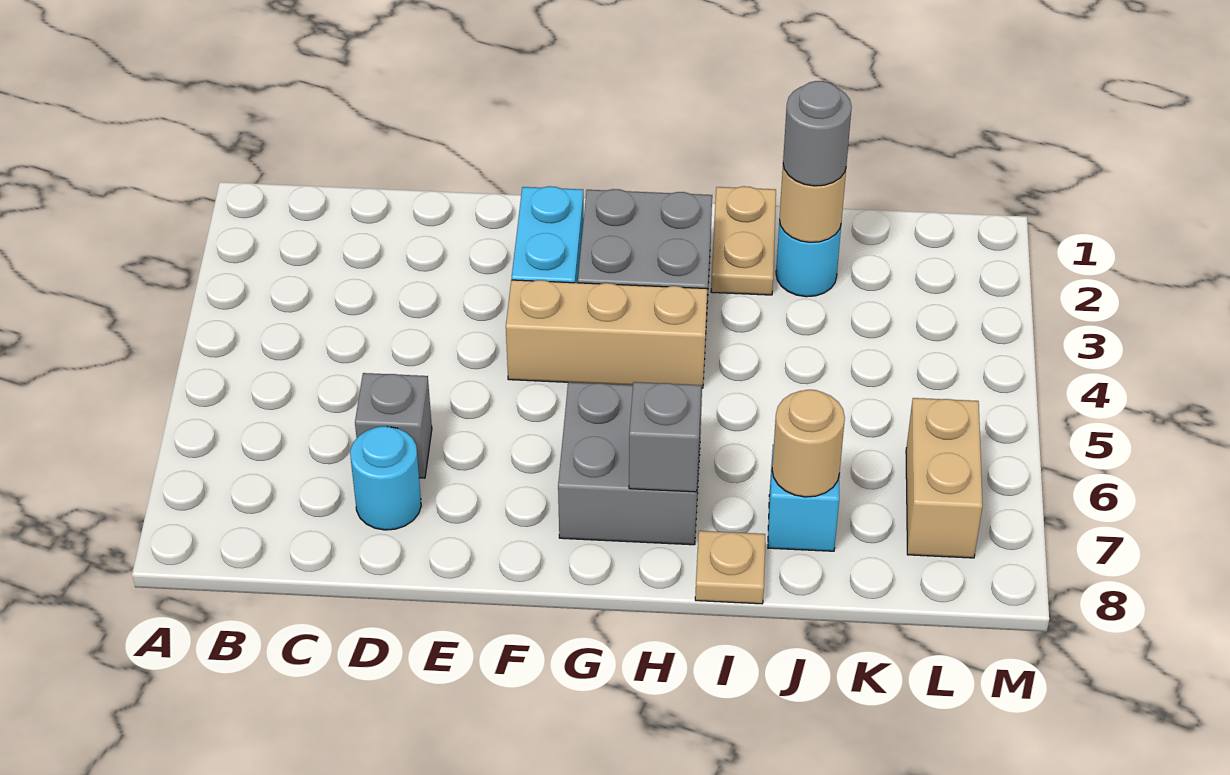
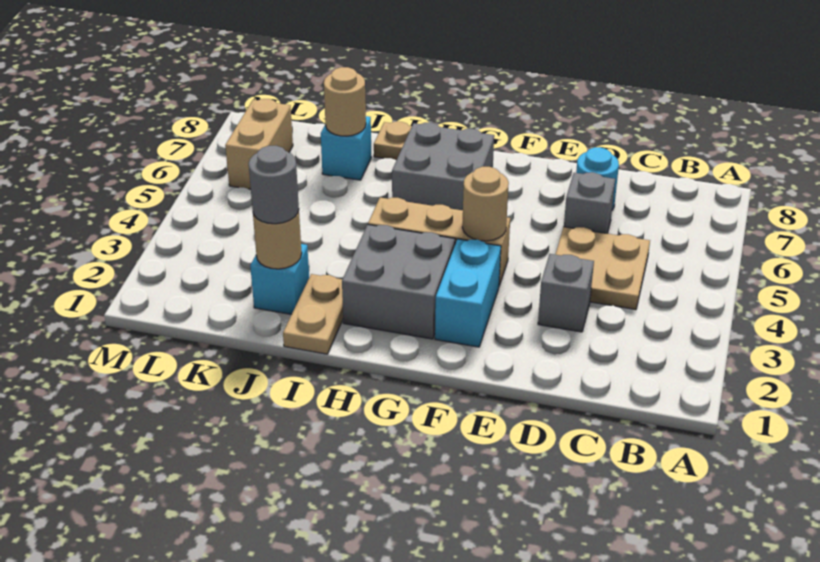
none -> tan plate C4:D5 level 1
none -> tan round brick F4 level 2
grey brick H7 level 2 -> grey brick D3 level 1
cyan round brick J2 level 1 -> cyan brick J2 level 1

